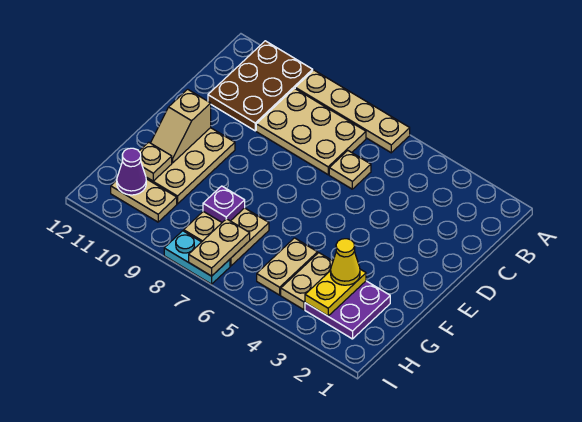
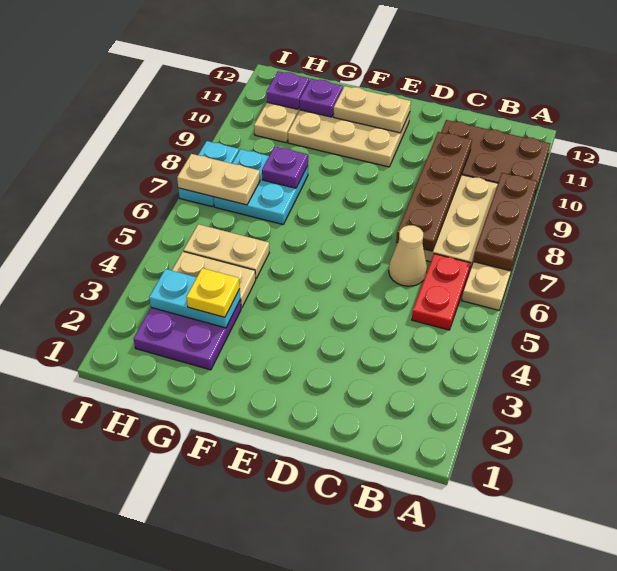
none -> brown plate A7:A9 level 2
none -> red plate B5:B6 level 1
tan plate C6 level 1 -> tan cone C6 level 1
none -> brown plate C7:C10 level 2
tan slope E11:F11 level 2 top E -> tan plate E11:F11 level 2
yellow plate G3:H3 level 2 -> cyan plate G3:H3 level 2
yellow cone G3 level 3 -> yellow plate G3 level 3
tan plate G7:H8 level 1 -> cyan plate G7:H8 level 1
tan plate G11 level 2 -> purple plate G11 level 2
purple cone H11 level 2 -> purple plate H11 level 2

